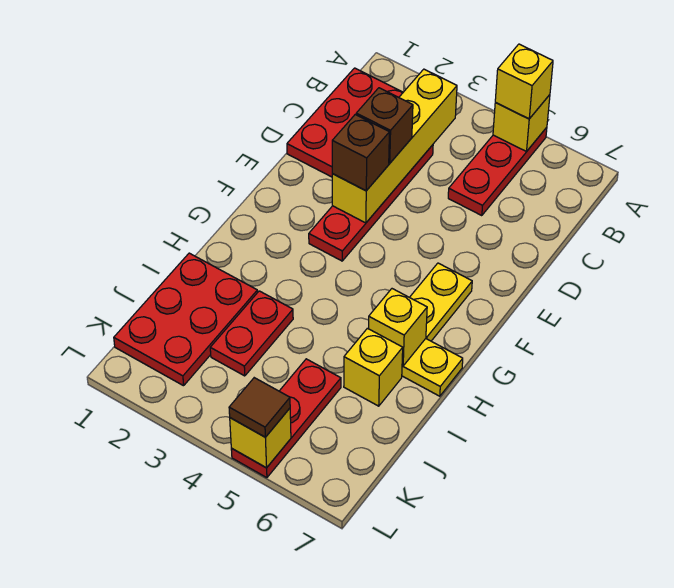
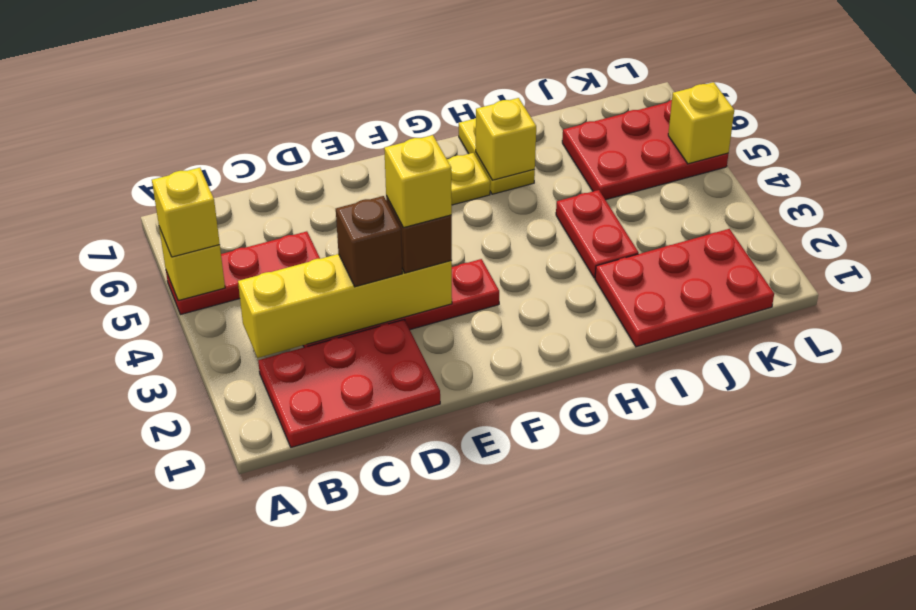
red plate I3:J3 level 1 -> red plate I3:I4 level 1
yellow brick I6 level 1 -> yellow brick E3 level 4
red plate J5:L5 level 1 -> red plate J5:L6 level 1
brown tile L5 level 3 -> none

